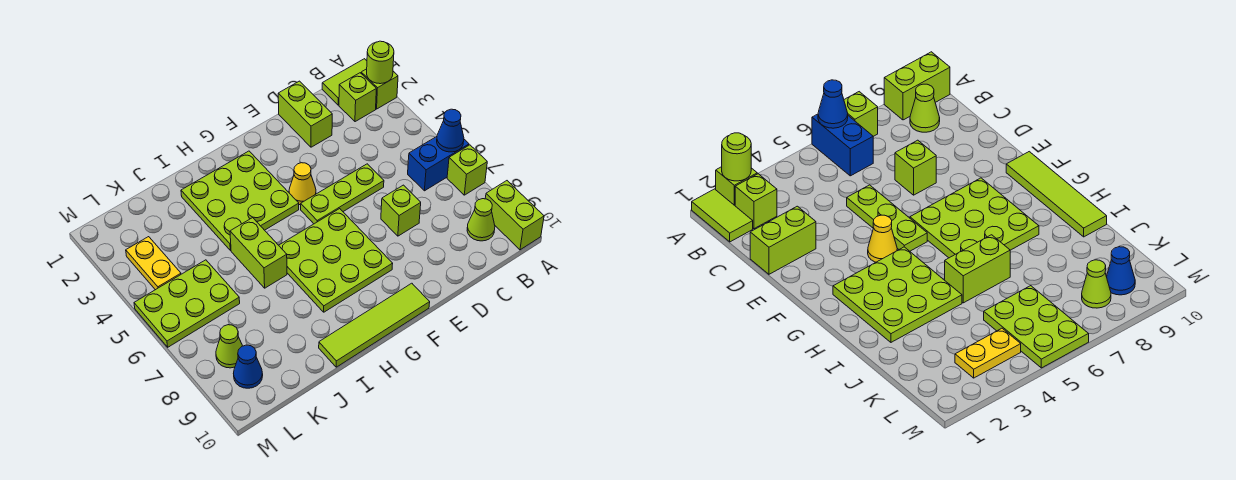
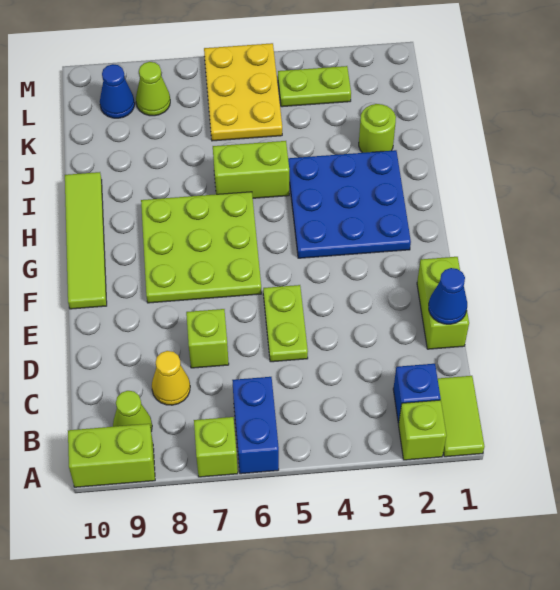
lime round brick A2 level 2 -> lime round brick J2 level 1
blue cone A6 level 2 -> blue cone D1 level 2
lime brick B2 level 1 -> blue brick B2 level 1
lime brick D1:D2 level 1 -> lime brick D1:E1 level 1
lime plate D5:F5 level 1 -> lime plate D5:E5 level 1
yellow cone F4 level 1 -> yellow cone C8 level 1
lime plate G2:I4 level 1 -> blue plate G2:I4 level 1
lime plate K5:M6 level 1 -> yellow plate K5:M6 level 1
yellow plate L3:L4 level 1 -> lime plate L3:L4 level 1

